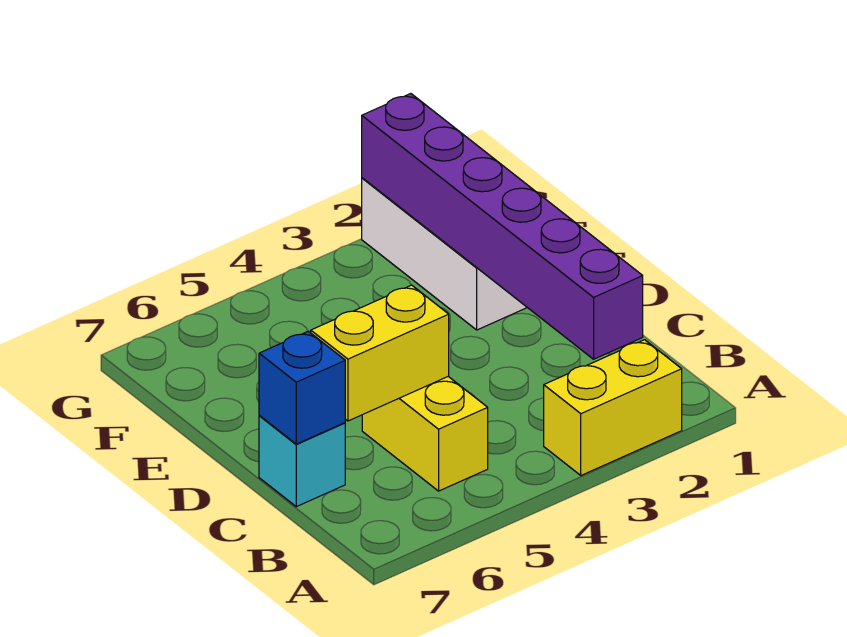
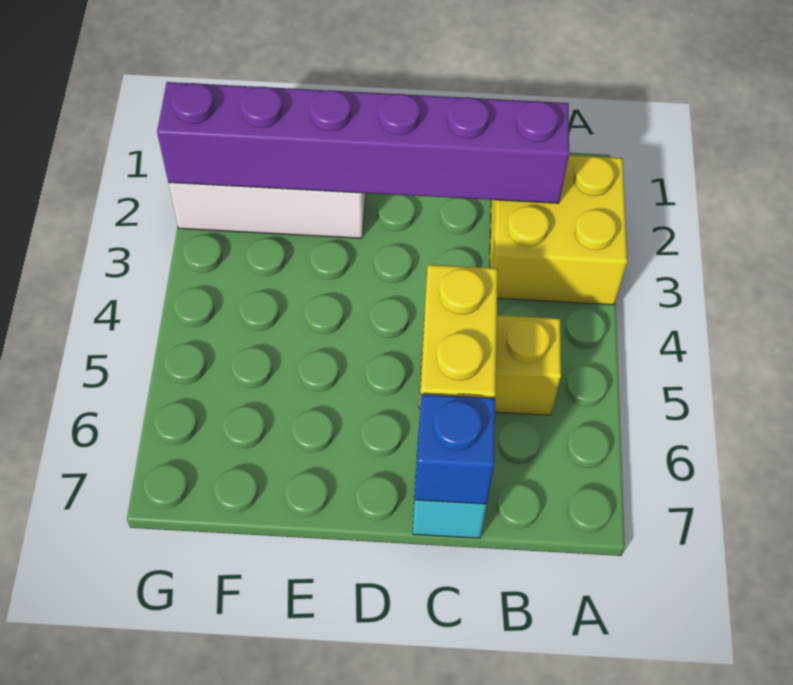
yellow brick A2:A3 level 1 -> yellow brick A2:B3 level 1

